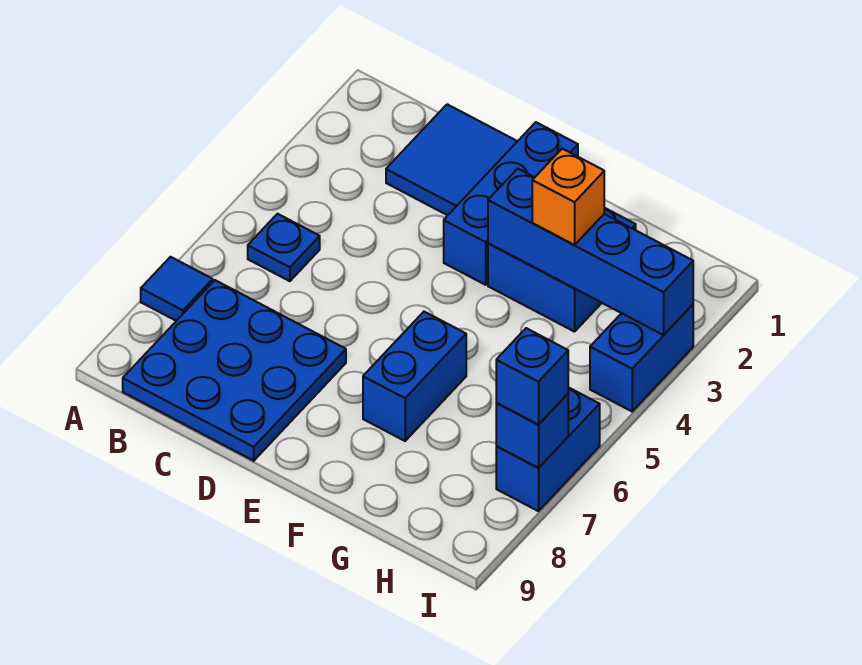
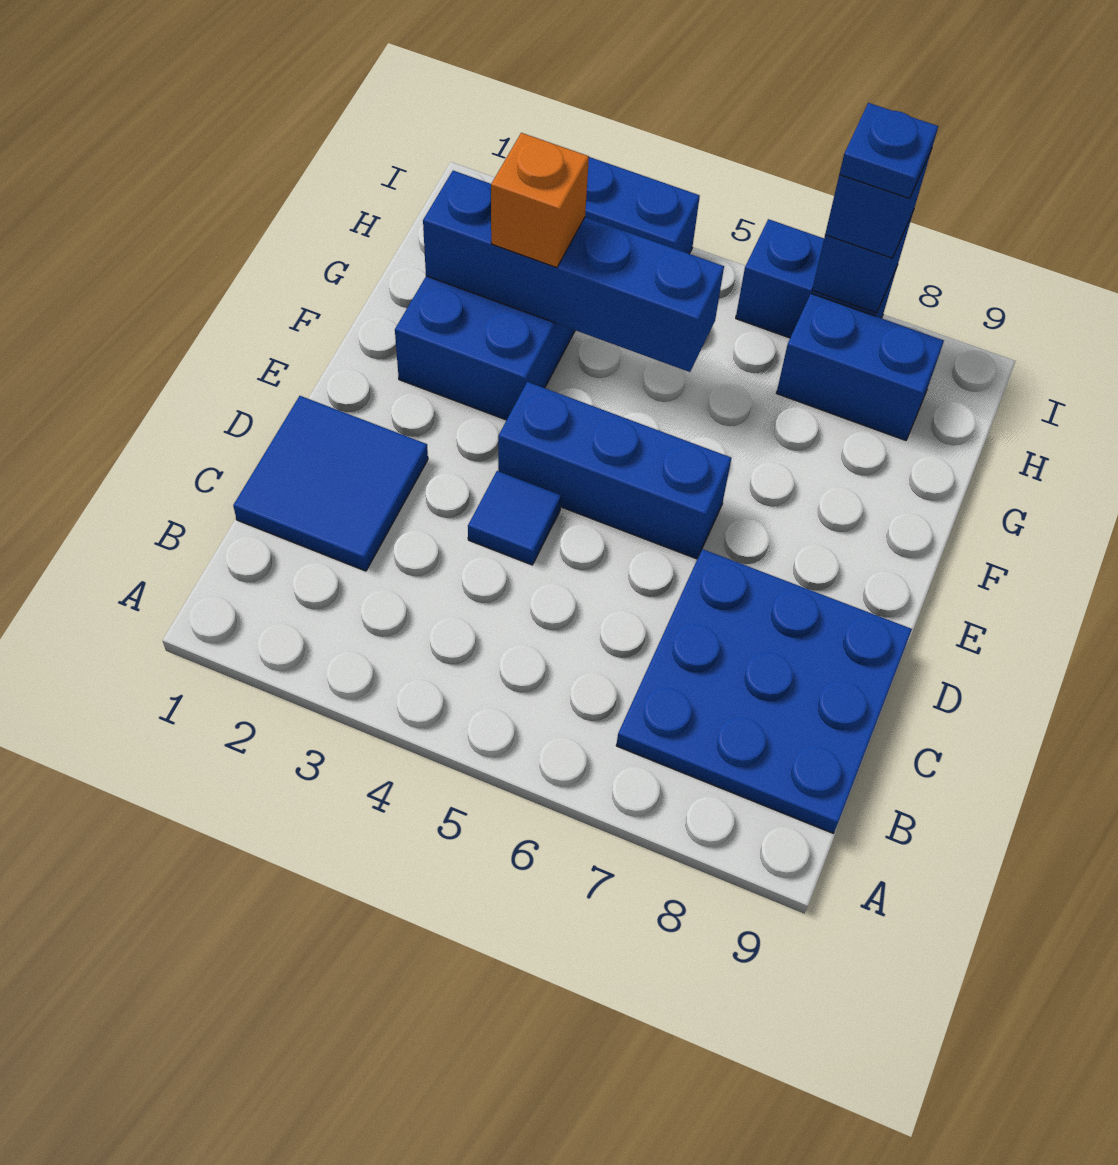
blue tile A7 level 1 -> blue tile D4 level 1
blue plate B5 level 1 -> blue plate I7 level 4
blue brick E1:E3 level 1 -> blue brick E4:E6 level 1
blue brick F3:I3 level 2 -> blue brick G2:G5 level 2
blue brick F6:F7 level 1 -> blue brick H7:H8 level 1

